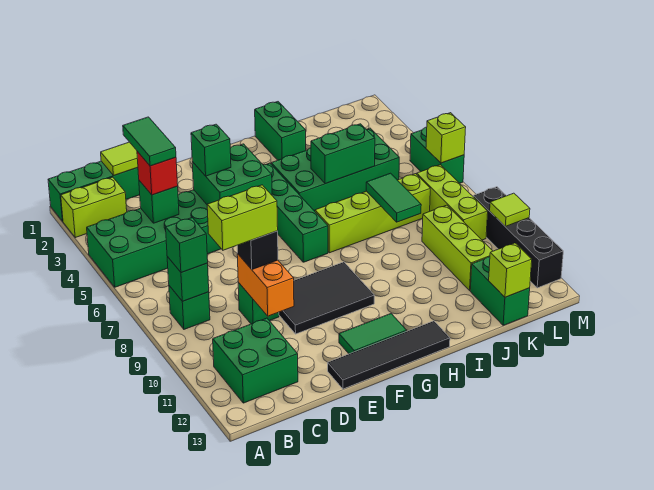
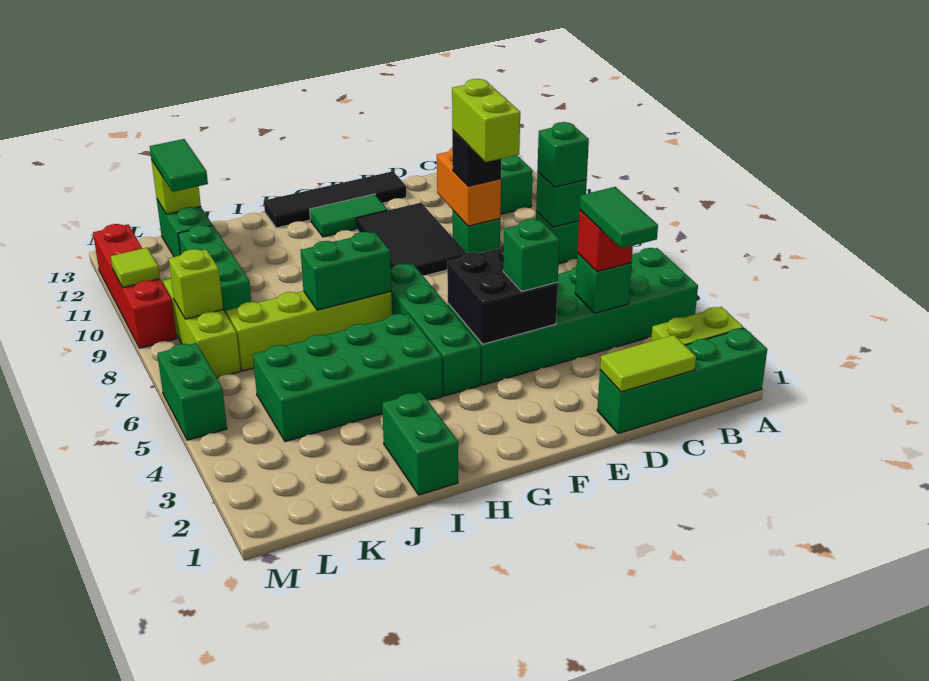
lime brick C9:D9 level 4 -> lime brick D8:D9 level 4
green brick E4:F5 level 2 -> black brick E4:F5 level 2
black tile E9:G10 level 1 -> black tile E9:F11 level 1
green brick I5:J5 level 2 -> green brick H7:I7 level 2
green tile J7:J8 level 2 -> green tile K12:K13 level 3
lime brick K9:K11 level 1 -> green brick K9:K11 level 1
lime brick M6 level 2 -> lime brick L8 level 2
black brick M9:M12 level 1 -> red brick M9:M12 level 1

